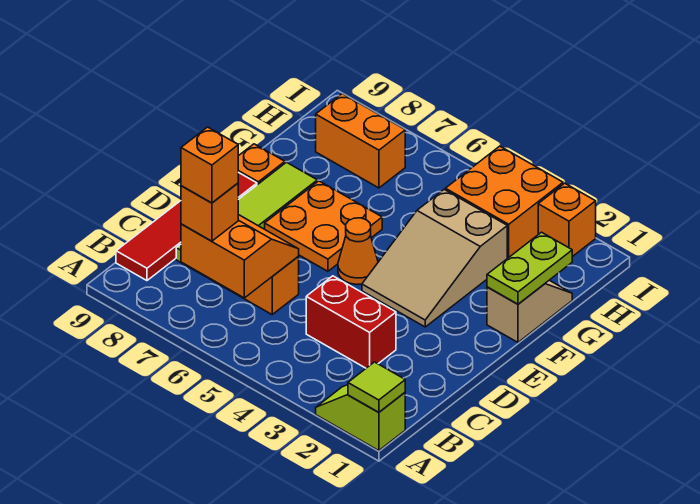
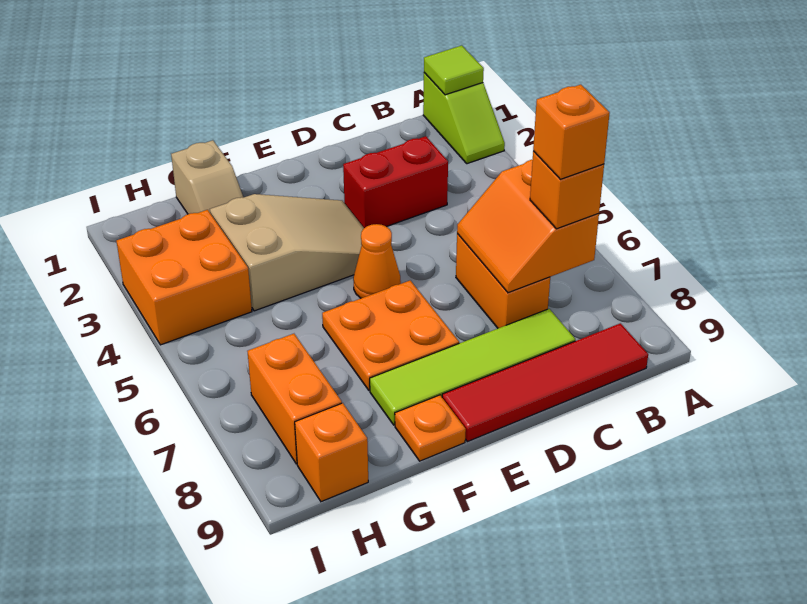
red brick C3:C4 level 1 -> red brick C3:D3 level 1
tan slope F1:G1 level 1 top F -> tan slope G1:G2 level 1 top 1
lime plate F1:G1 level 2 -> none
orange brick I2 level 1 -> orange brick H9 level 1

